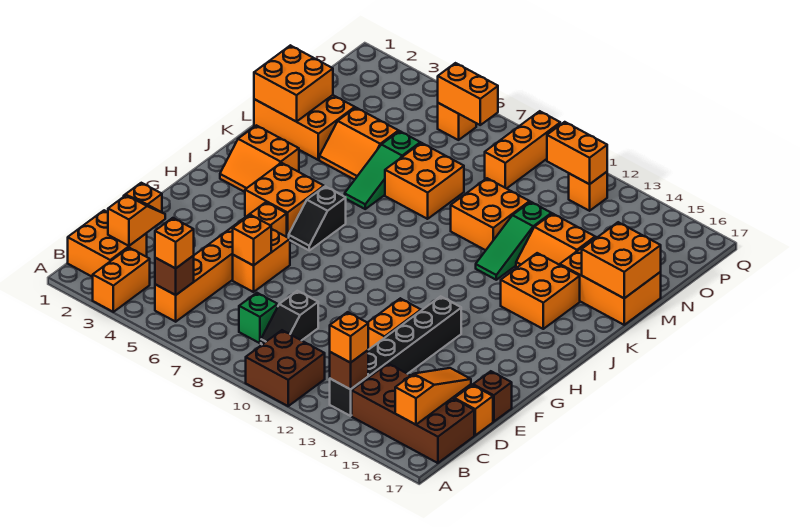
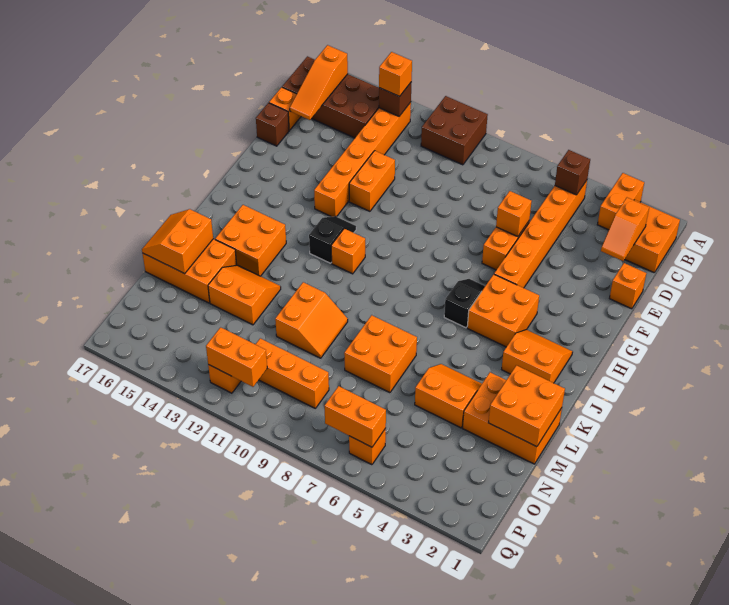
orange brick B5 level 3 -> orange brick I11 level 1
black brick B13:G13 level 1 -> orange brick B13:G13 level 1
green brick C8 level 1 -> none
black slope C9:D9 level 1 top D -> black slope H12:I12 level 1 top I
green slope K6:M6 level 1 top M -> none
green slope K12:M12 level 1 top M -> none
orange brick L10:M11 level 1 -> orange slope L10:M11 level 1 top 11
orange brick L16:M17 level 2 -> orange slope L16:M17 level 2 top 16
orange brick O9:Q9 level 1 -> orange brick O9:O11 level 1

